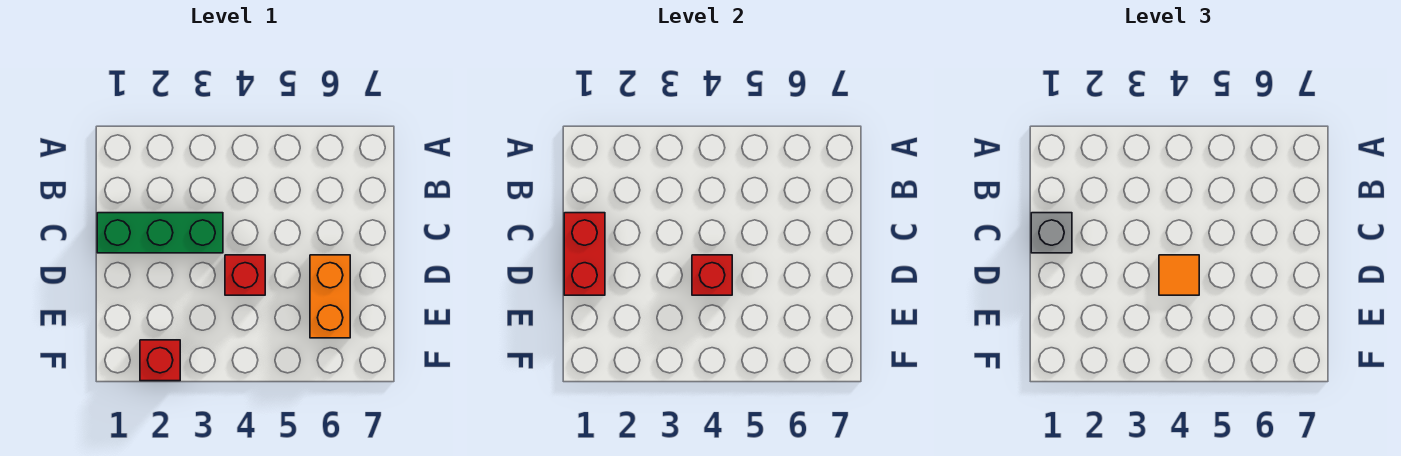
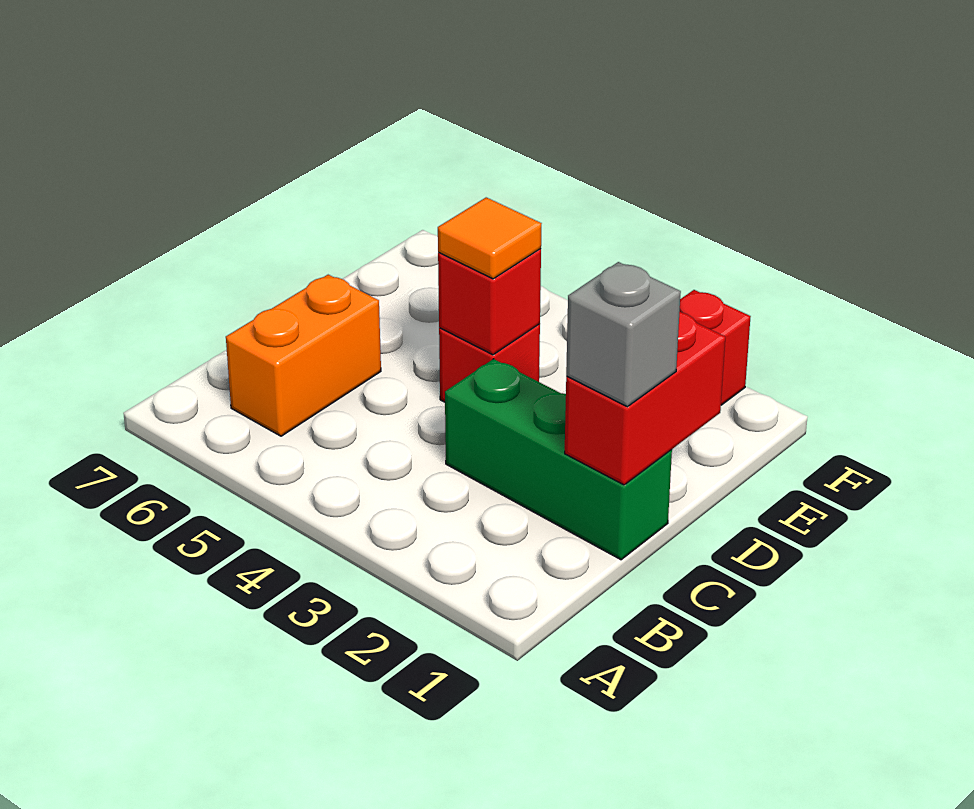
orange brick D6:E6 level 1 -> orange brick B6:C6 level 1

